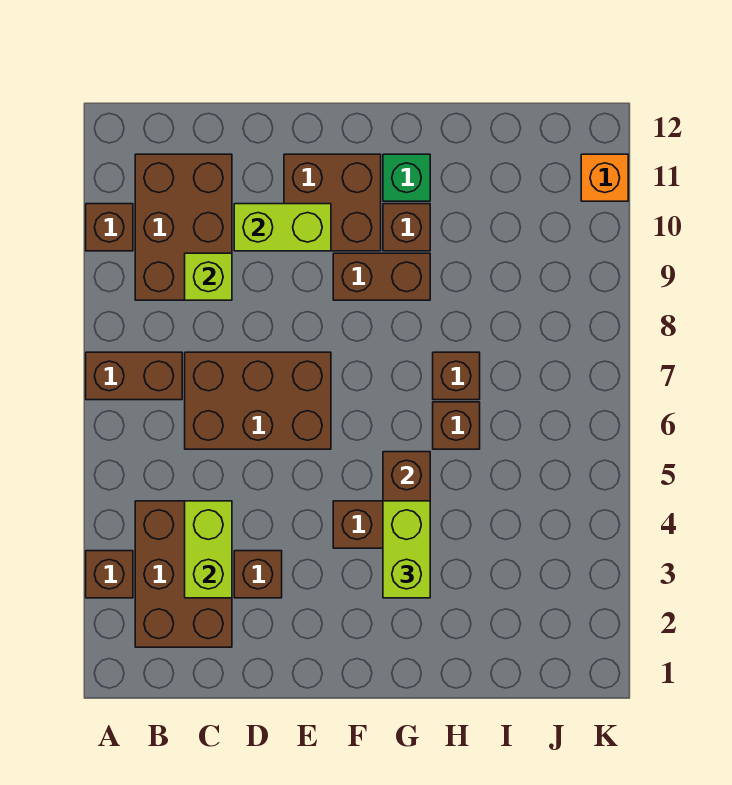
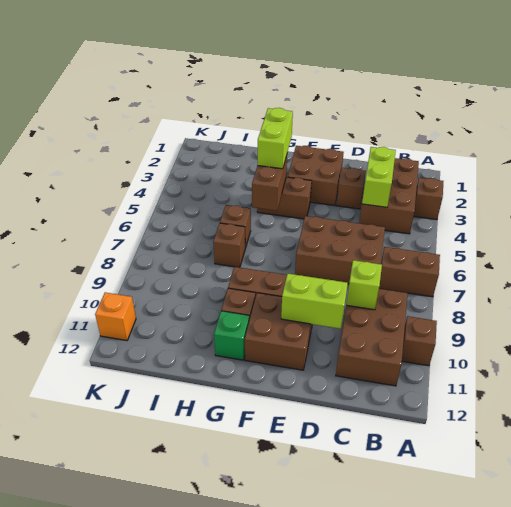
none -> brown brick E2:F3 level 1

